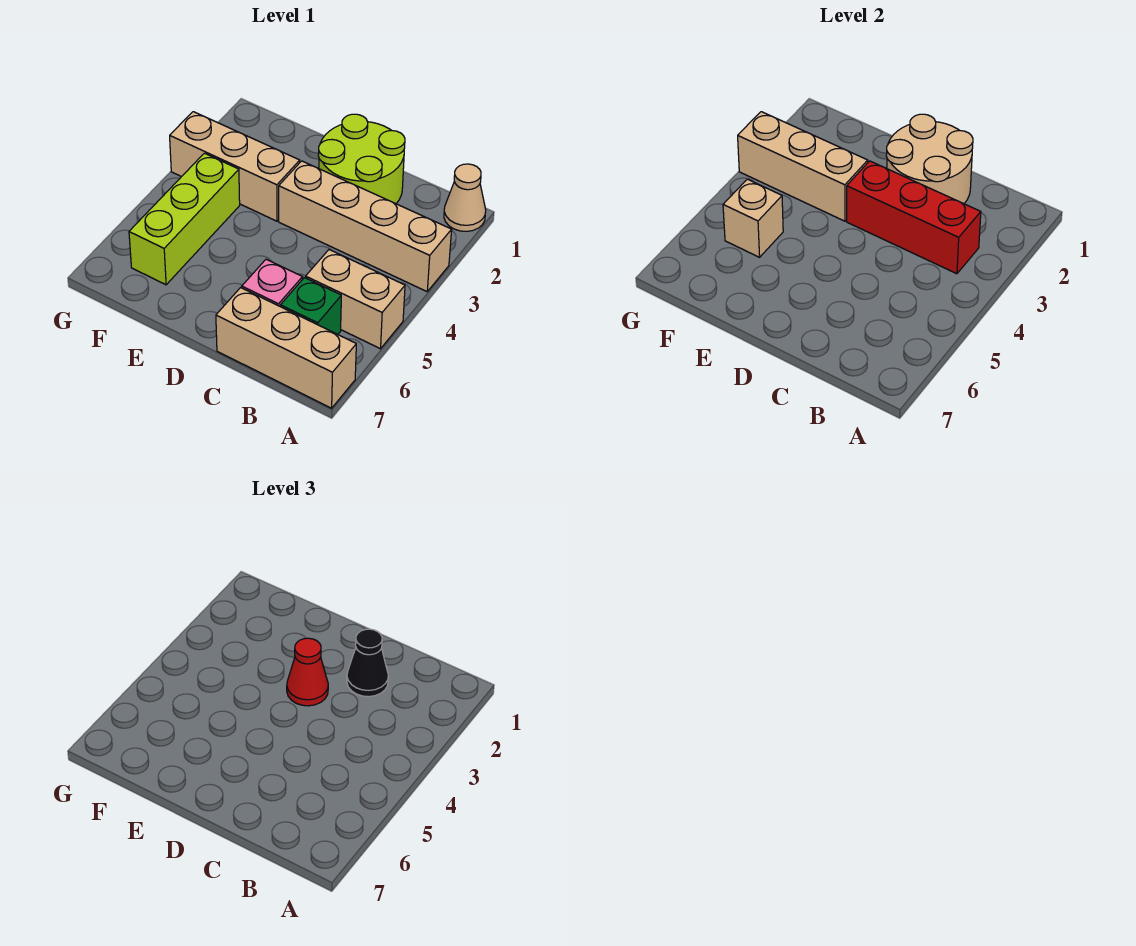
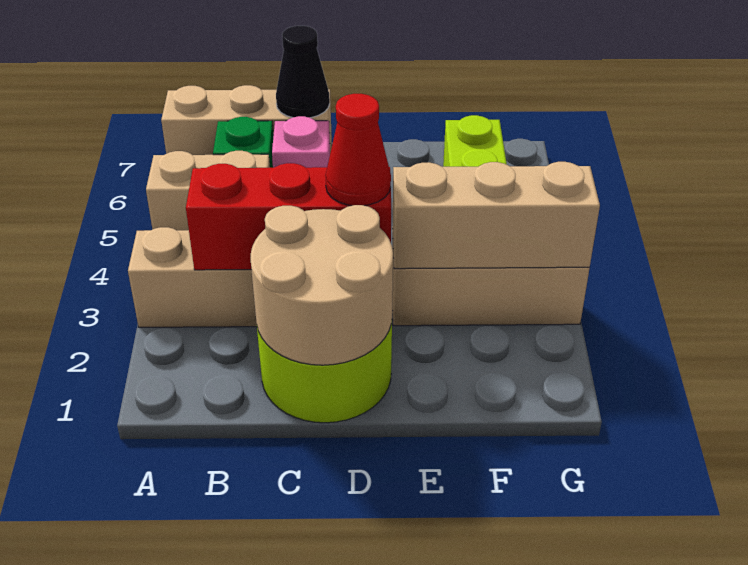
tan cone A1 level 1 -> none
black cone C2 level 3 -> black cone C7 level 2
tan brick F5 level 2 -> none

